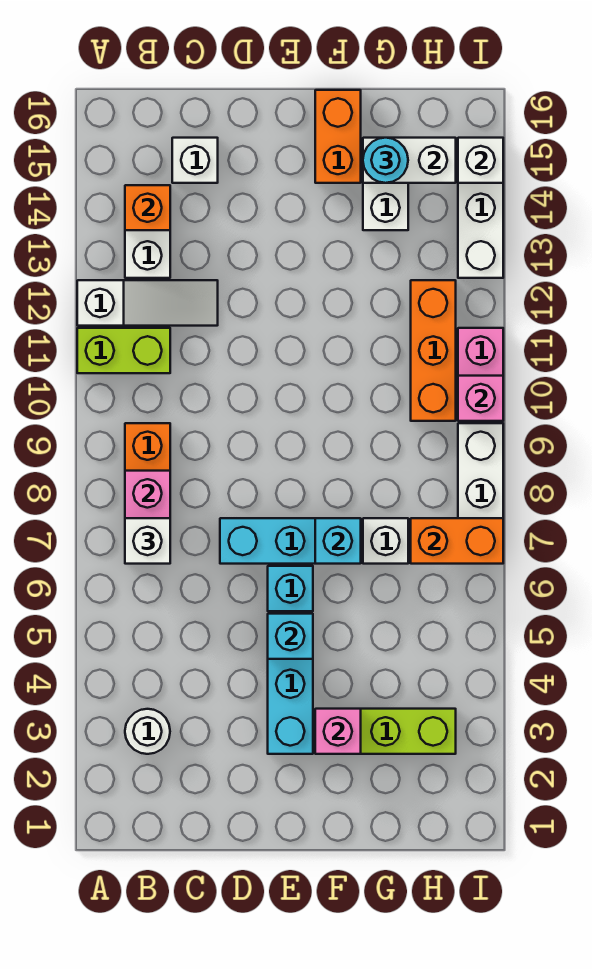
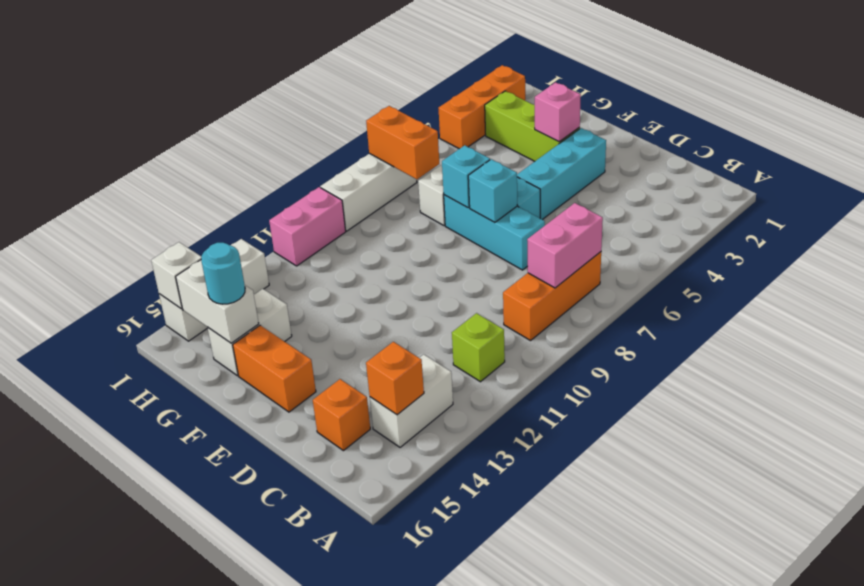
lime brick A11:B11 level 1 -> lime brick B11 level 1
white slope A12:C12 level 1 top A -> none
white round brick B3 level 1 -> none
white brick B7 level 3 -> none
white brick C15 level 1 -> orange brick C15 level 1
cyan brick E5 level 2 -> cyan brick E7 level 2
orange brick F15:F16 level 1 -> orange brick E15:F15 level 1
orange brick H10:H12 level 1 -> orange brick I2:I4 level 1
pink brick I10 level 2 -> none

